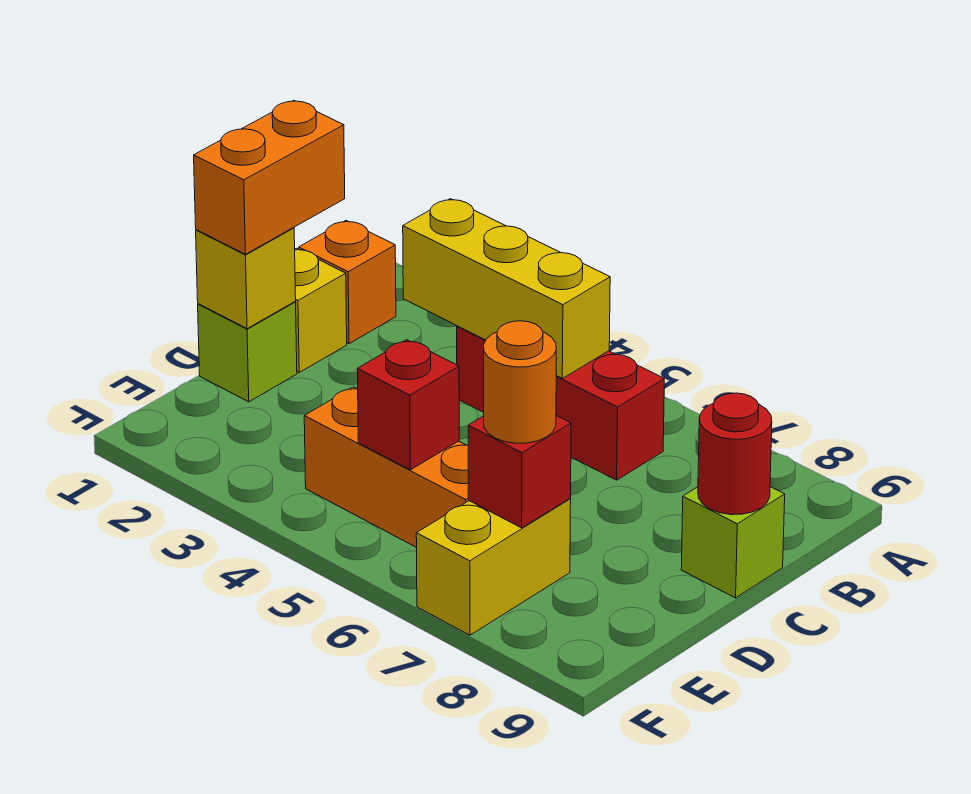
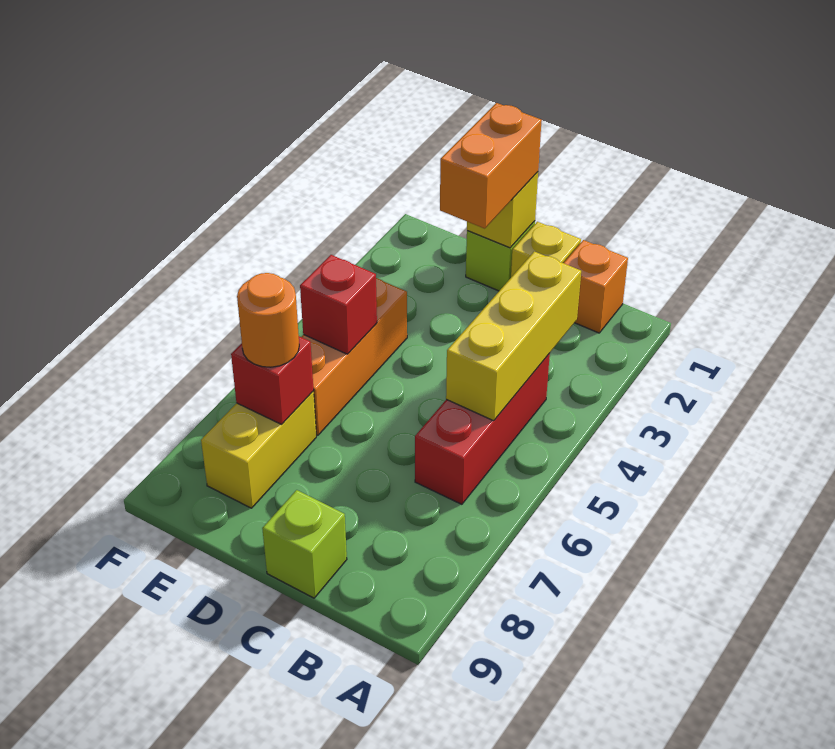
orange brick C1:D1 level 3 -> orange brick D1:D2 level 3
red round brick C9 level 2 -> none
yellow brick E7:F7 level 1 -> yellow brick E7:E8 level 1

